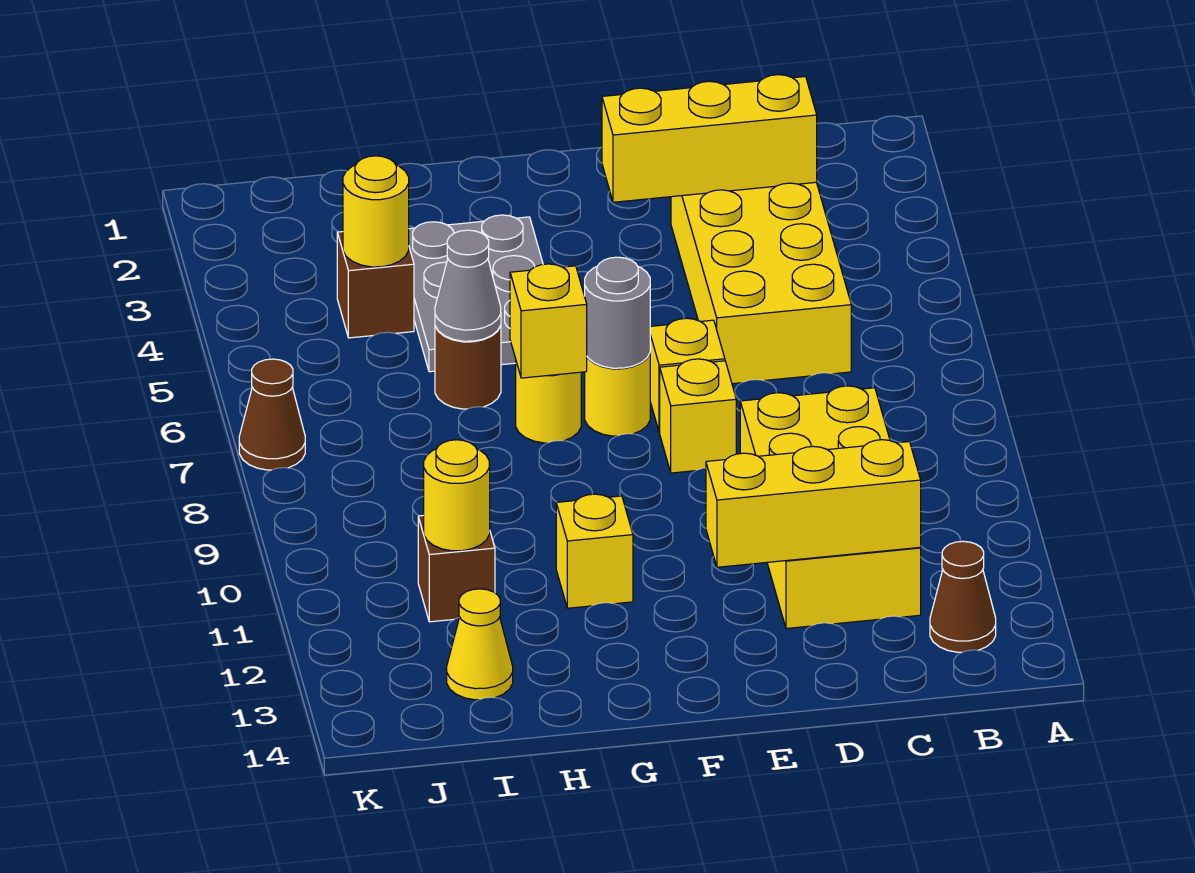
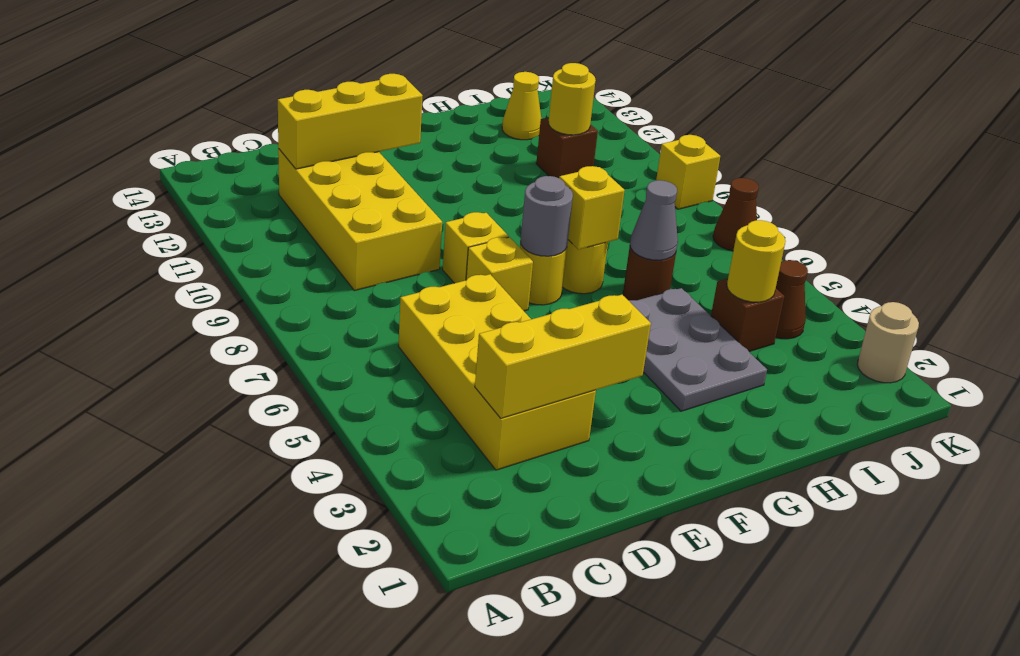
brown cone B13 level 1 -> brown cone J4 level 1
yellow brick G11 level 1 -> yellow brick K9 level 1
none -> tan round brick K2 level 1

